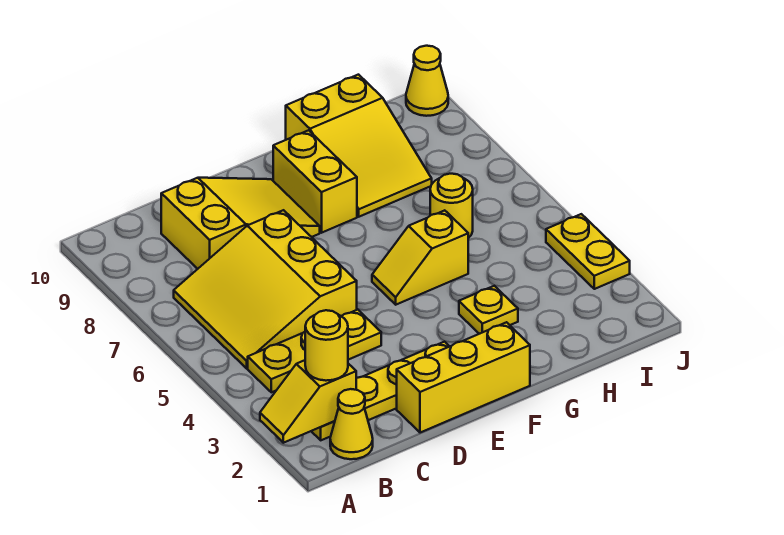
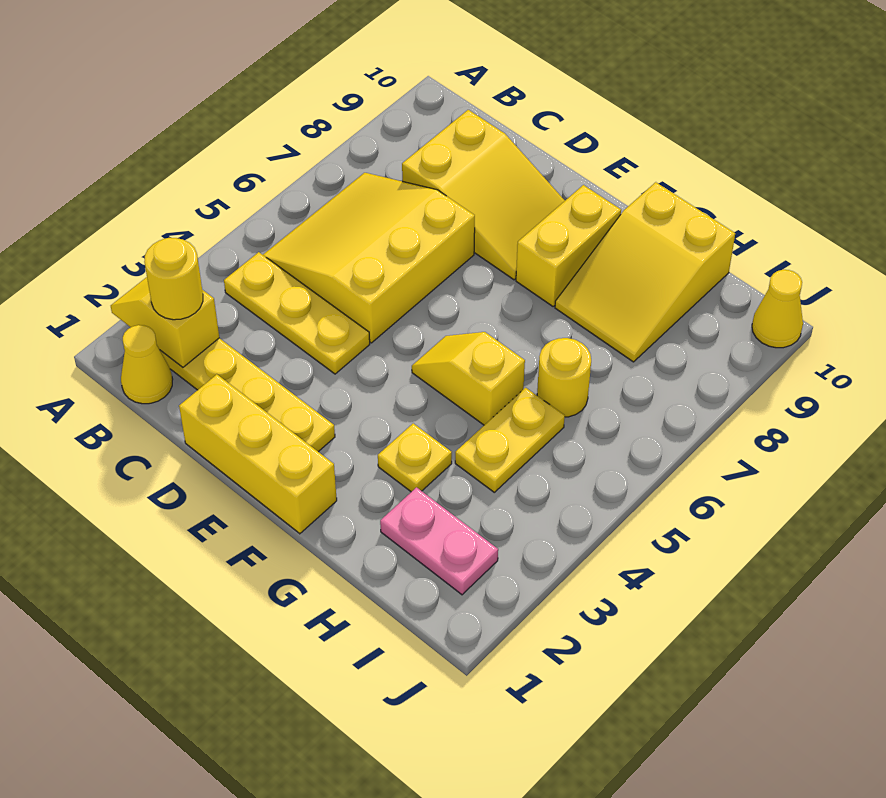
none -> pink plate H2:I2 level 1
yellow plate J3:J4 level 1 -> yellow plate H4:H5 level 1

